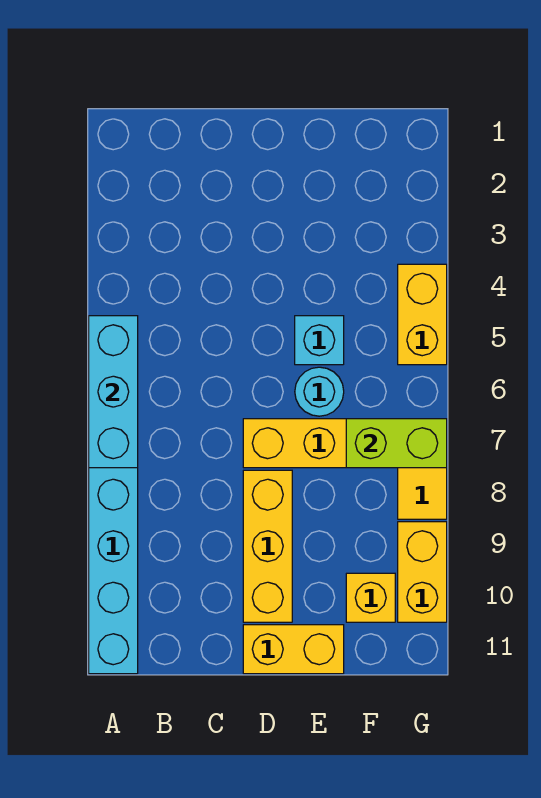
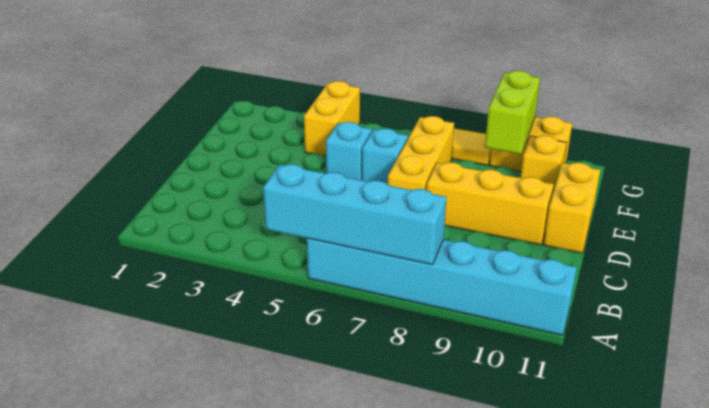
cyan brick A5:A7 level 2 -> cyan brick A5:A8 level 2
cyan round brick E6 level 1 -> cyan brick E6 level 1
lime brick F7:G7 level 2 -> lime brick F9:G9 level 2
yellow brick G4:G5 level 1 -> yellow brick F4:G4 level 1

